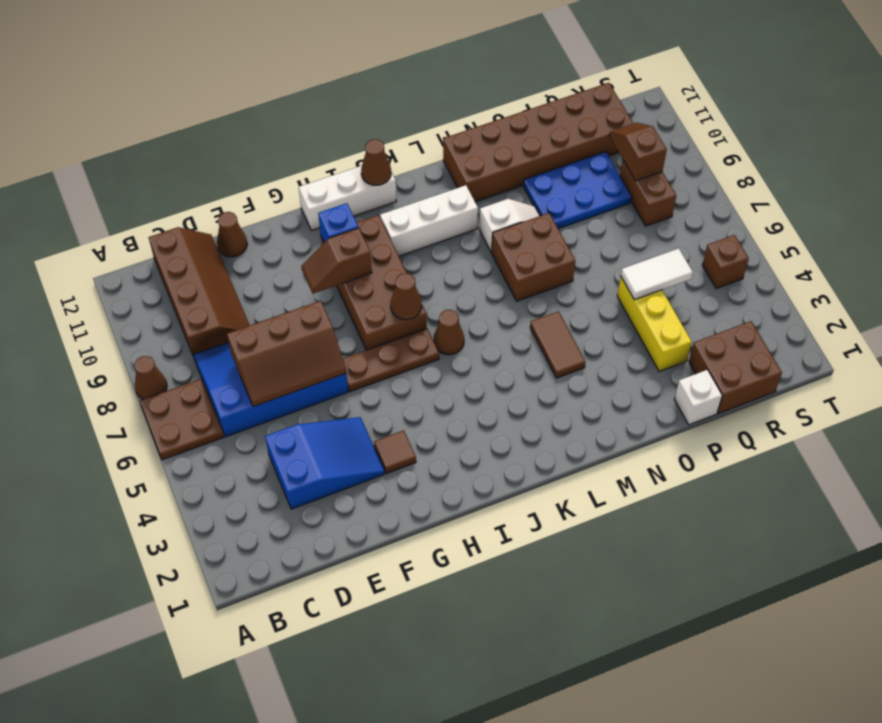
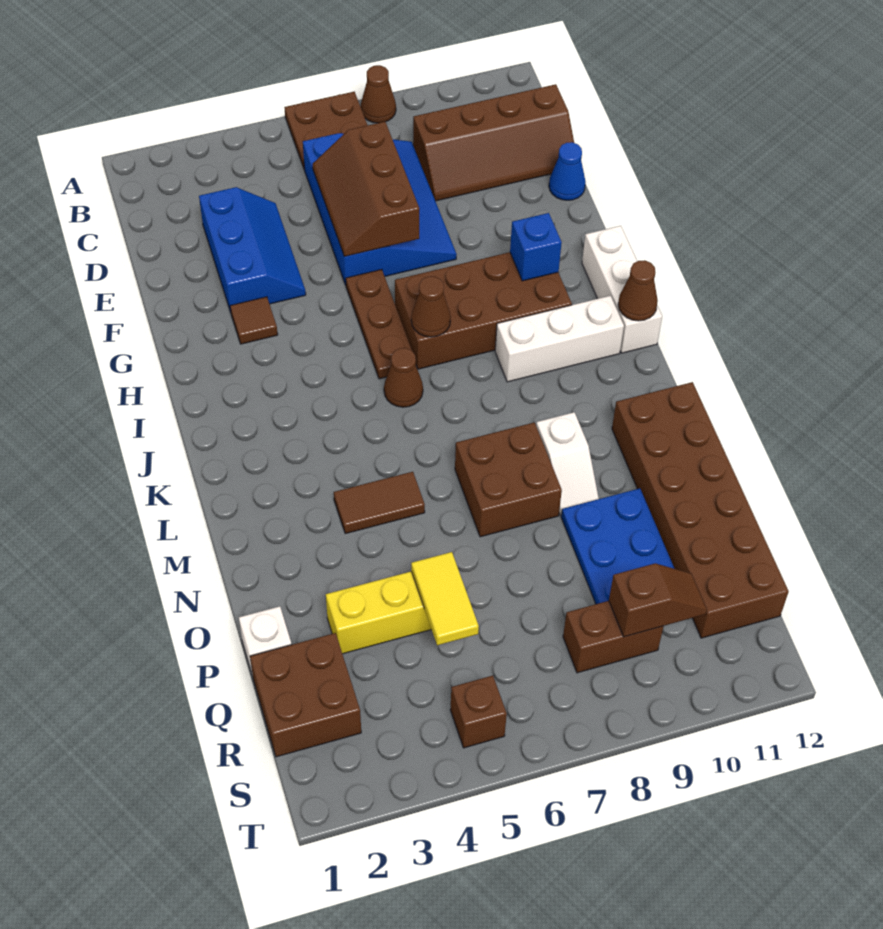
blue slope D3:F4 level 1 top D -> blue slope D3:F4 level 1 top 3
brown cone E12 level 1 -> blue cone E12 level 1
brown slope G9:H9 level 2 top H -> none
white brick J10:L10 level 1 -> white brick J9:J11 level 1
white tile P5:Q5 level 2 -> yellow tile P5:Q5 level 2

